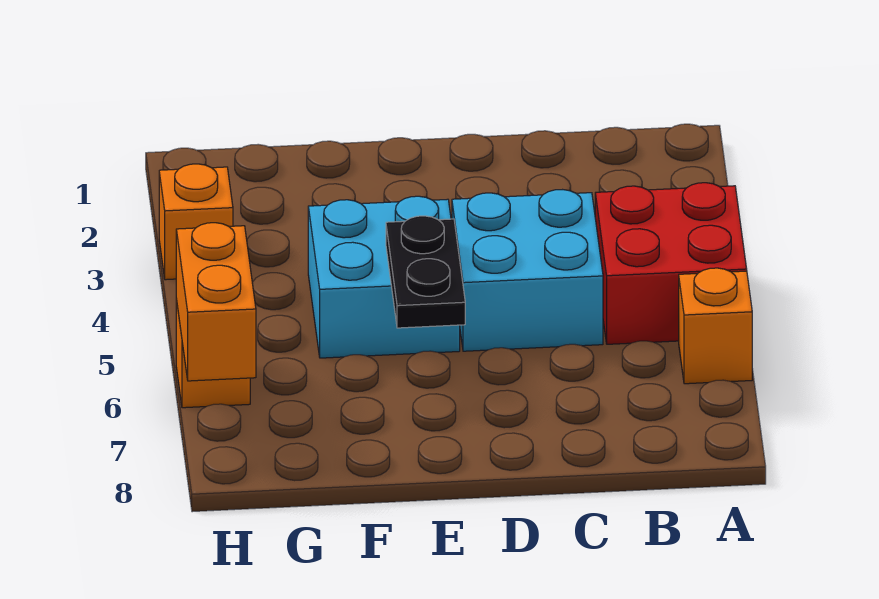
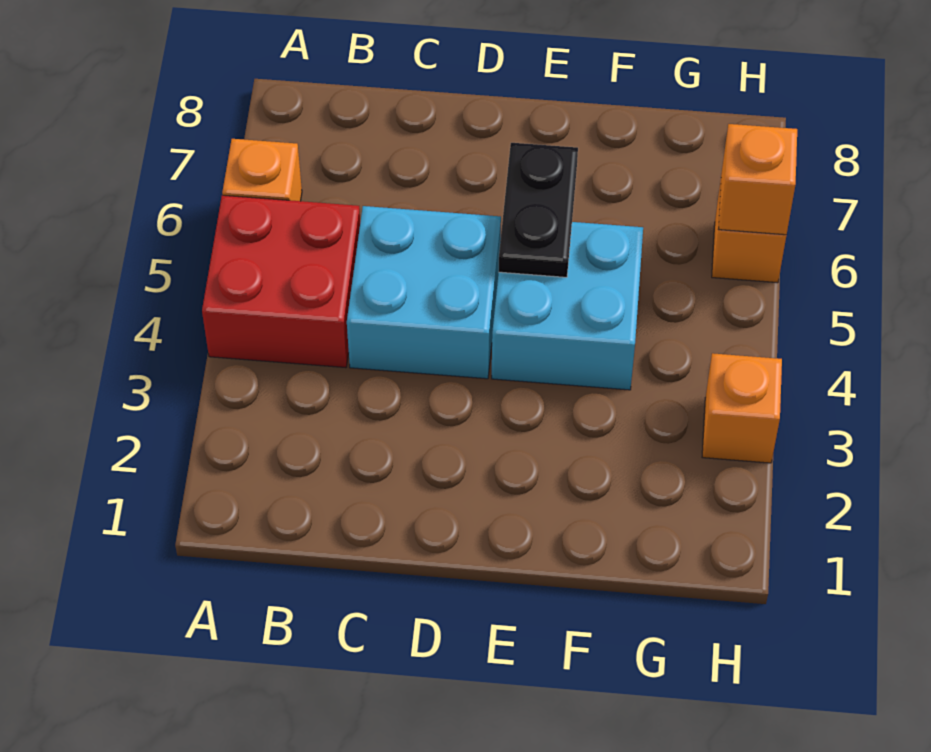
orange brick H6:H7 level 2 -> orange brick H6 level 2

